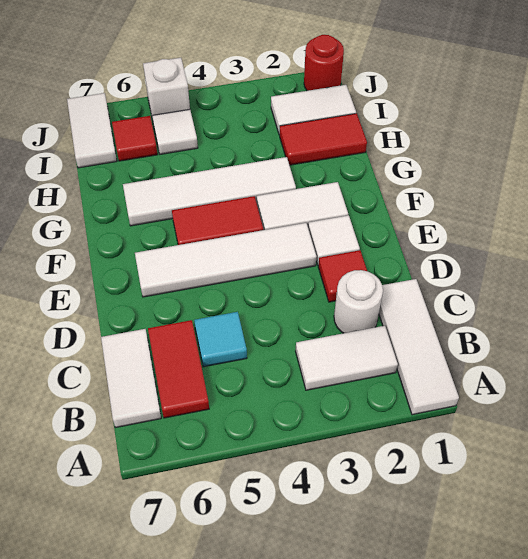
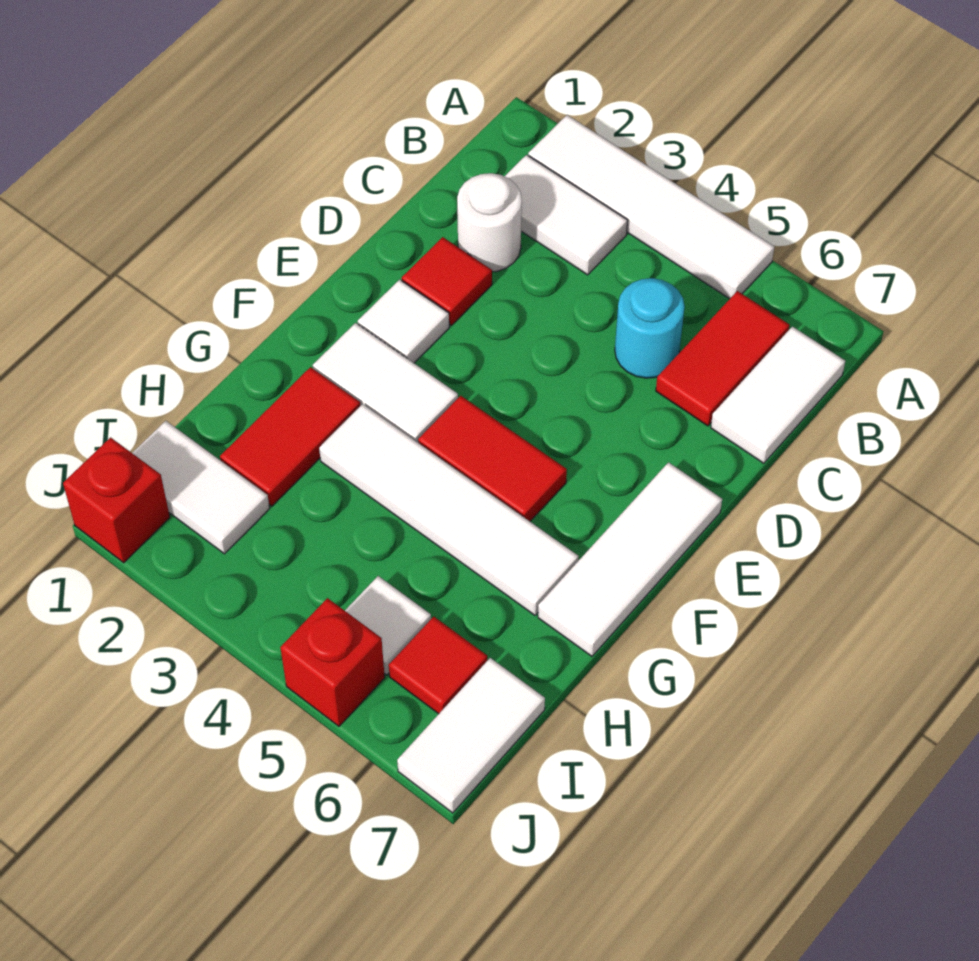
white tile A1:C1 level 1 -> white tile E7:G7 level 1
cyan tile C5 level 1 -> cyan round brick C5 level 1
white tile E3:E6 level 1 -> white tile A2:A5 level 1
red tile H1:H2 level 1 -> red tile G2:H2 level 1
red round brick J1 level 1 -> red brick J1 level 1
white brick J5 level 1 -> red brick J5 level 1

